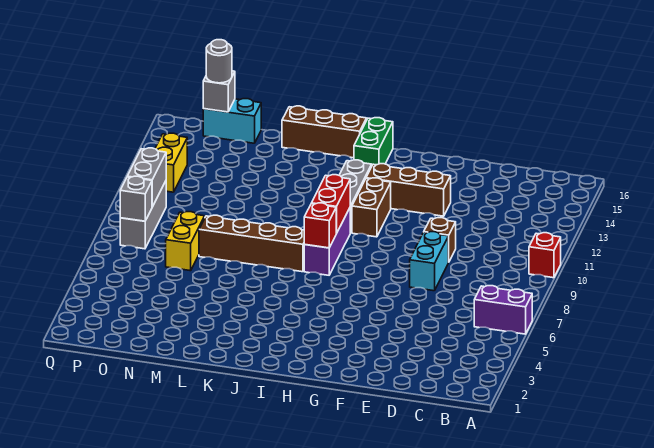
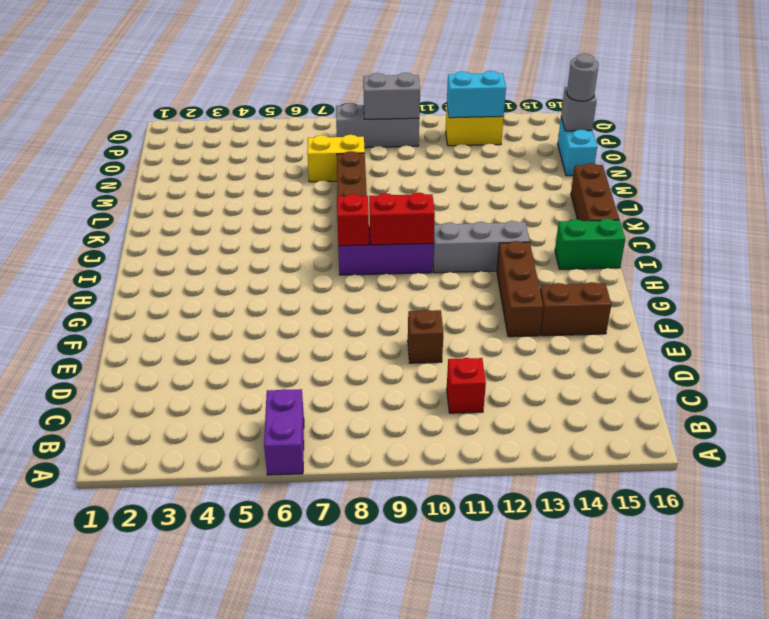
red brick A10 level 1 -> red brick C11 level 1
cyan brick E8:E9 level 1 -> cyan brick P12:P13 level 2
brown brick H11:H12 level 1 -> brown brick F14:F15 level 1
grey brick P8 level 2 -> none

